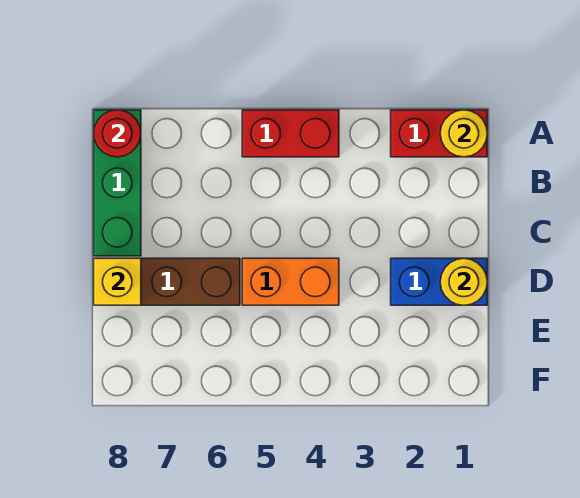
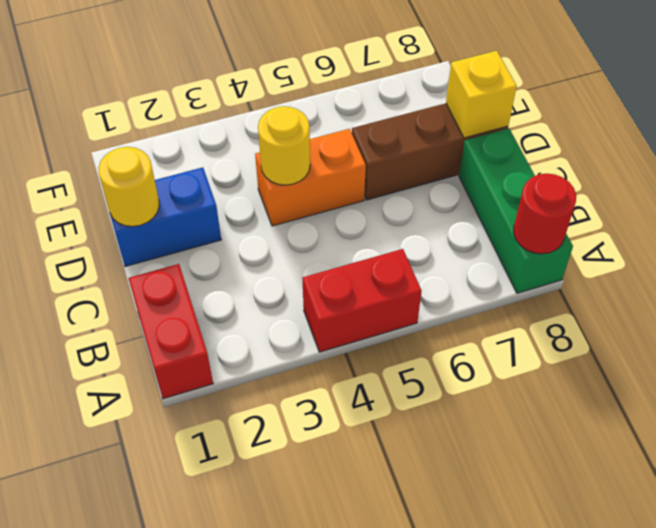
red brick A1:A2 level 1 -> red brick A1:B1 level 1
yellow round brick A1 level 2 -> yellow round brick D4 level 2

